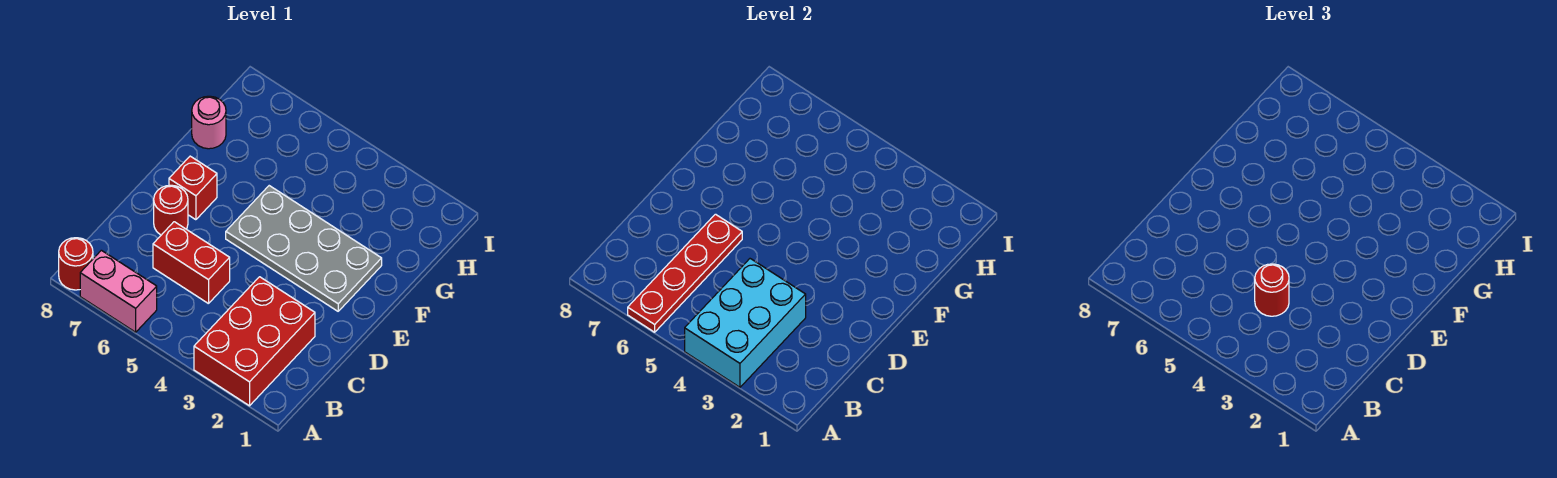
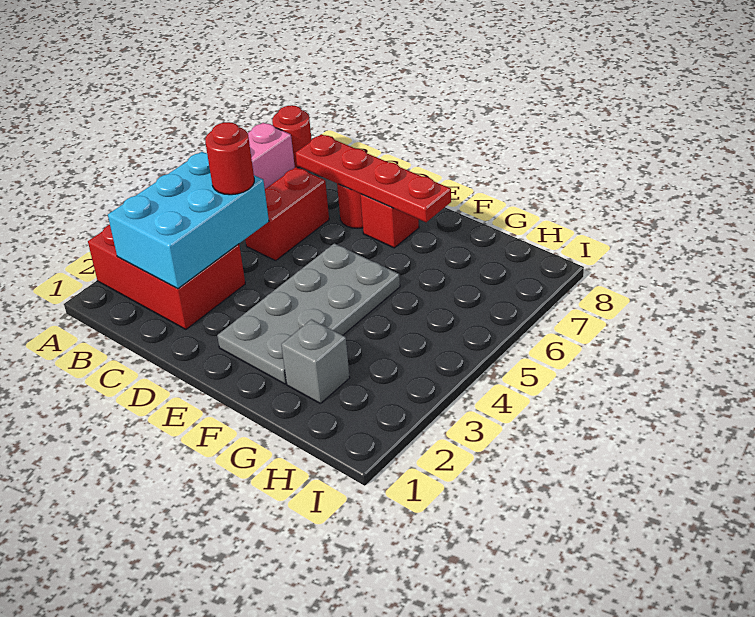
cyan brick A3:C4 level 2 -> cyan brick B2:C4 level 2
red plate A6:D6 level 2 -> red plate C7:F7 level 2
none -> grey brick G2 level 1
pink round brick G8 level 1 -> none

